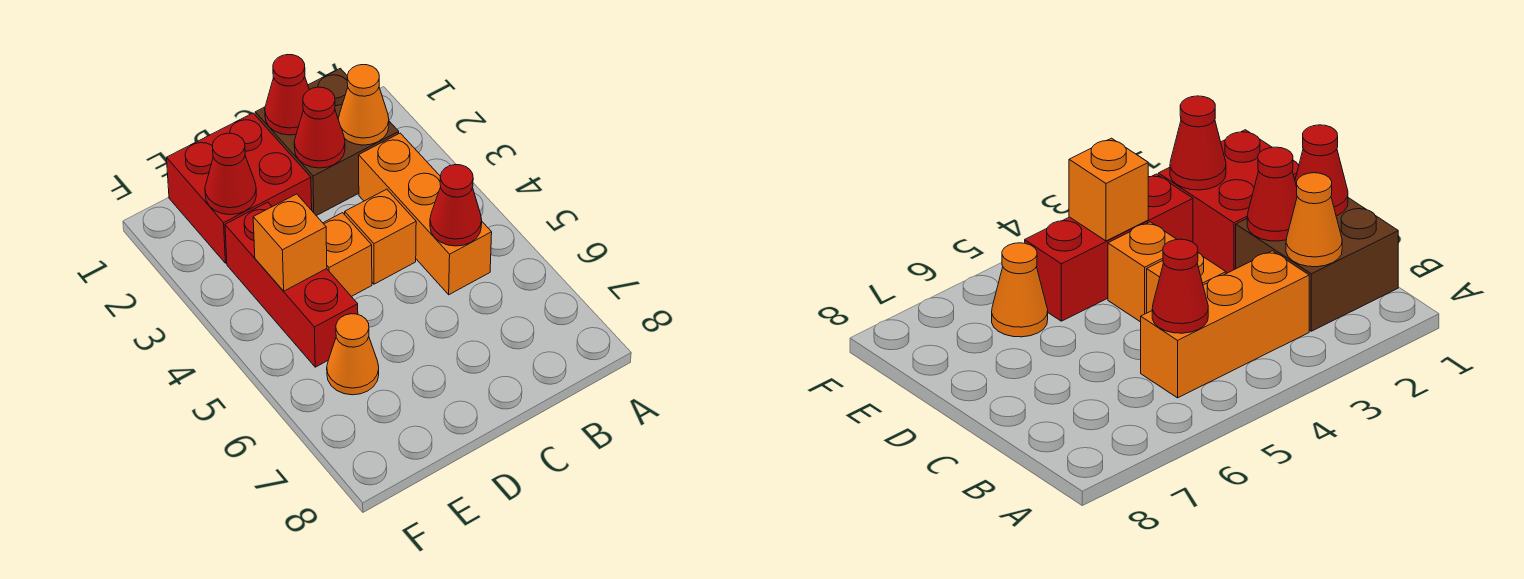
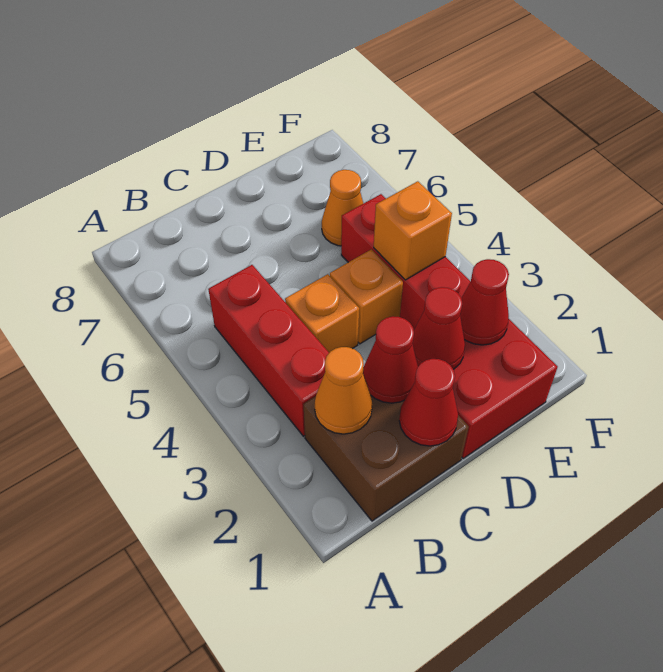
orange brick B3:B5 level 1 -> red brick B3:B5 level 1
red cone B5 level 2 -> red cone D2 level 2

